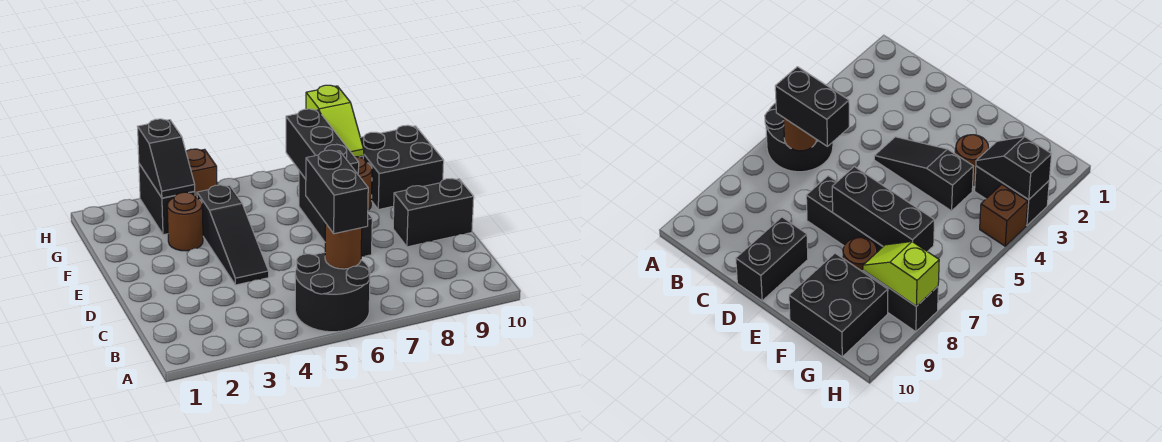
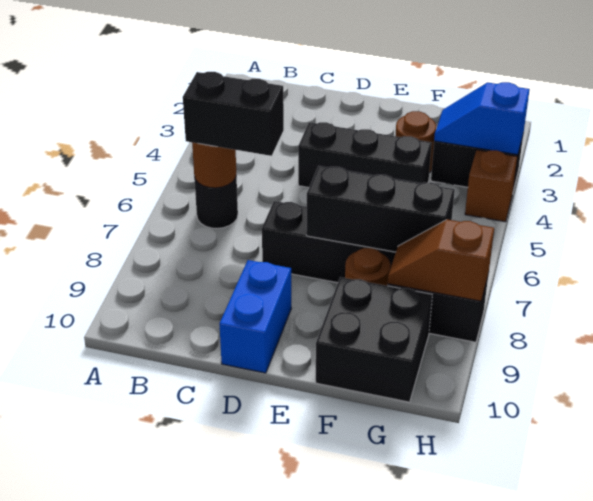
black round brick A5:B6 level 1 -> black round brick B6 level 1
black slope D4:F4 level 1 top F -> black brick D4:F4 level 1
black brick D9:D10 level 1 -> blue brick D9:D10 level 1
black slope G3:H3 level 2 top H -> blue slope G3:H3 level 2 top H
lime slope G8:H8 level 2 top H -> brown slope G8:H8 level 2 top H

